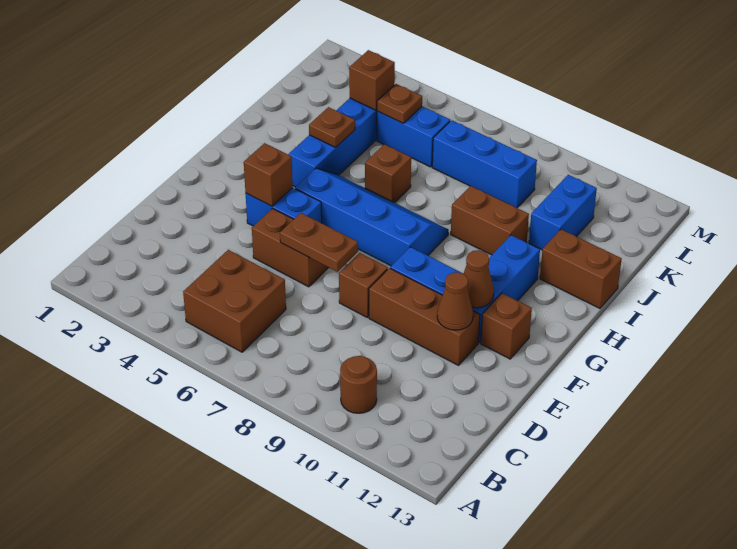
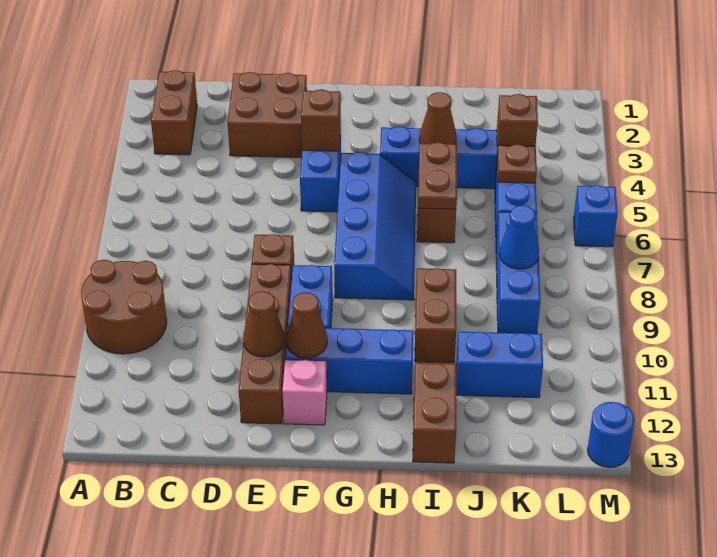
brown brick B5:C6 level 1 -> brown brick D2:E3 level 1
brown round brick B10 level 1 -> brown round brick A9:B10 level 1
brown brick E5:E6 level 1 -> brown brick B2:B3 level 1
brown plate E6:E7 level 2 -> brown plate I5:I6 level 2
brown brick E9:E11 level 1 -> brown brick E9:E12 level 1
brown brick F12 level 1 -> pink brick F12 level 1
brown plate I4 level 2 -> brown cone I4 level 2
none -> blue cone K8 level 2
none -> blue brick M6 level 1
none -> blue round brick M13 level 1

